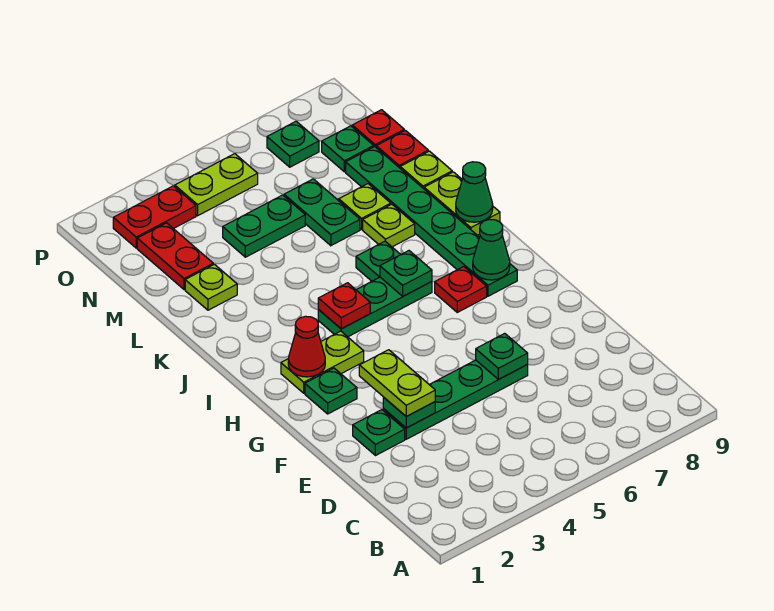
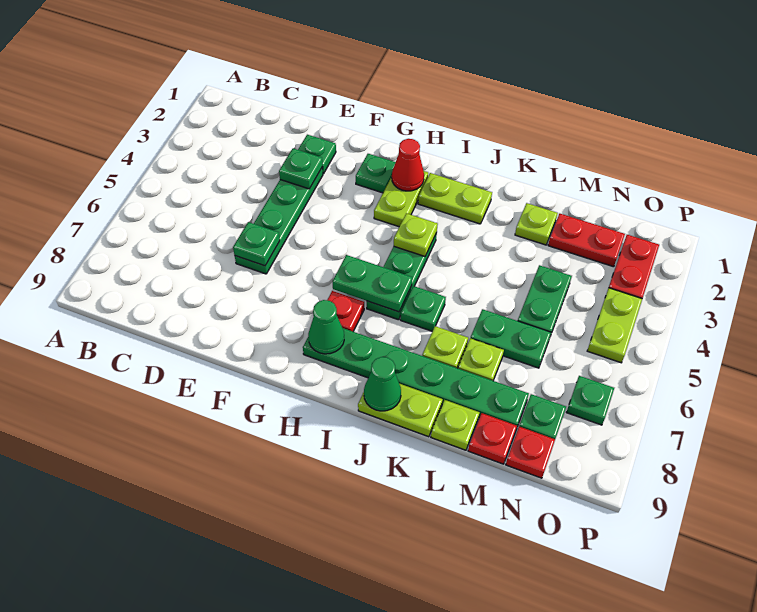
lime plate E3:F3 level 3 -> lime plate I2:J2 level 1
red plate I4 level 2 -> lime plate I4 level 2
green plate I6 level 2 -> green plate H6:I6 level 2

